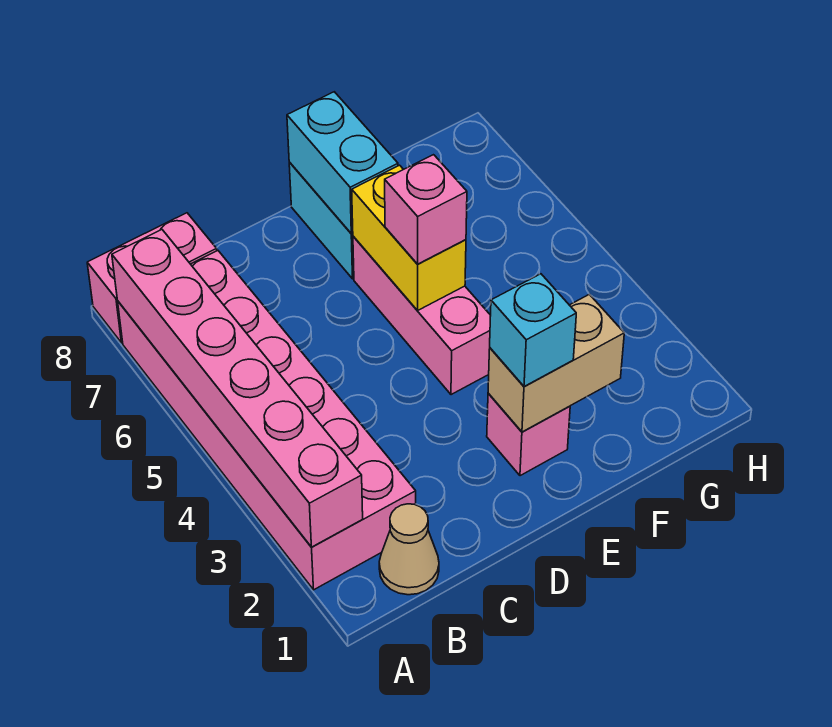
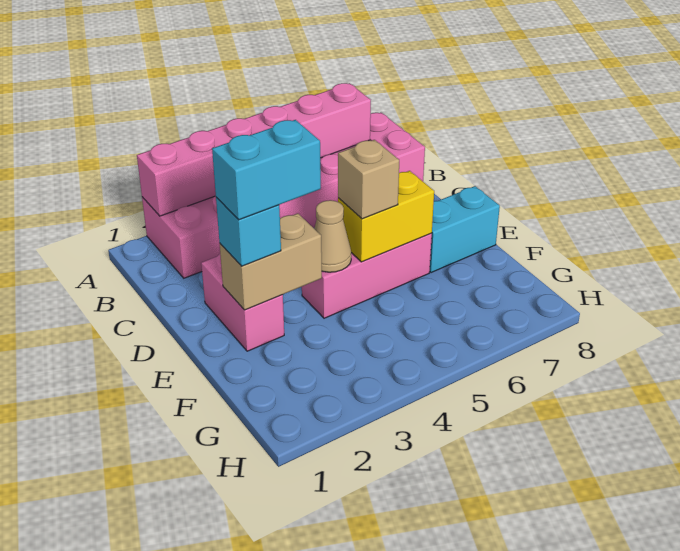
tan cone B1 level 1 -> tan cone E4 level 2
pink brick E2 level 1 -> pink brick D2:E2 level 1
tan brick E2:F2 level 2 -> tan brick E2:E3 level 2
pink brick E5 level 3 -> tan brick E5 level 3
cyan brick E7:E8 level 2 -> cyan brick E2:E3 level 4

